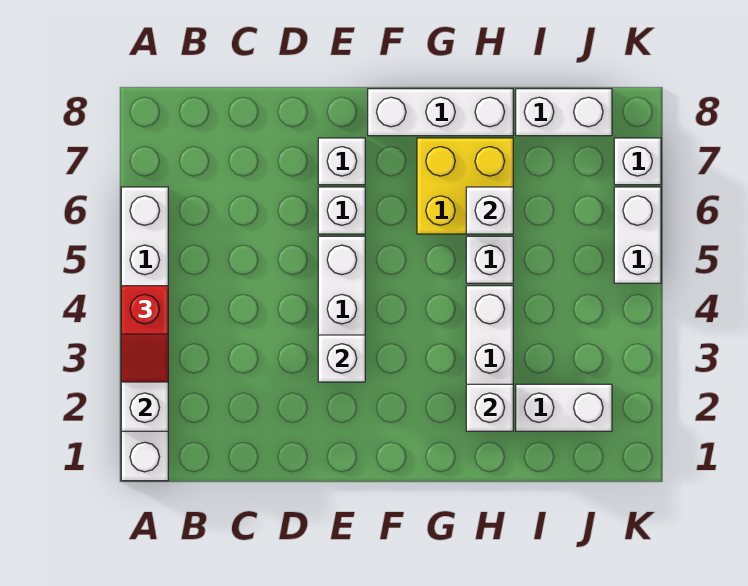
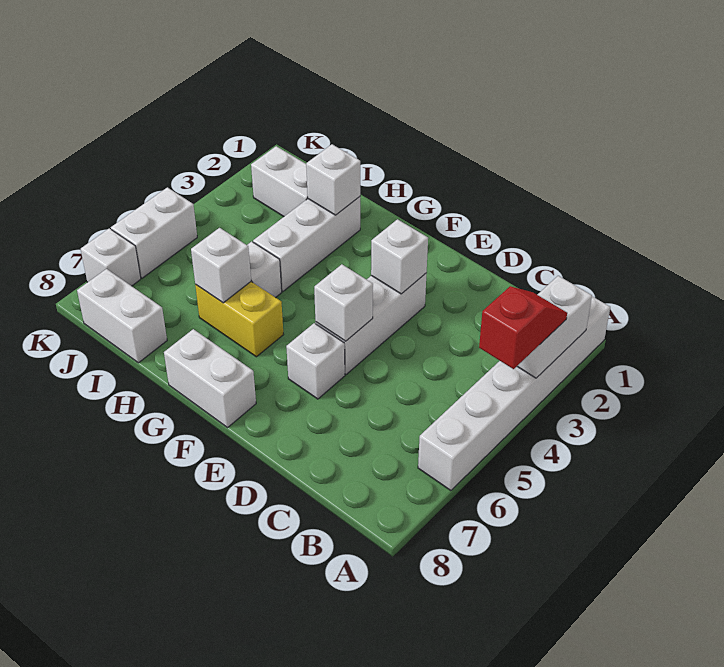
white brick E7 level 1 -> white brick E5 level 2
white brick F8:H8 level 1 -> white brick F8:G8 level 1
yellow brick G6:H7 level 1 -> yellow brick G6:H6 level 1

